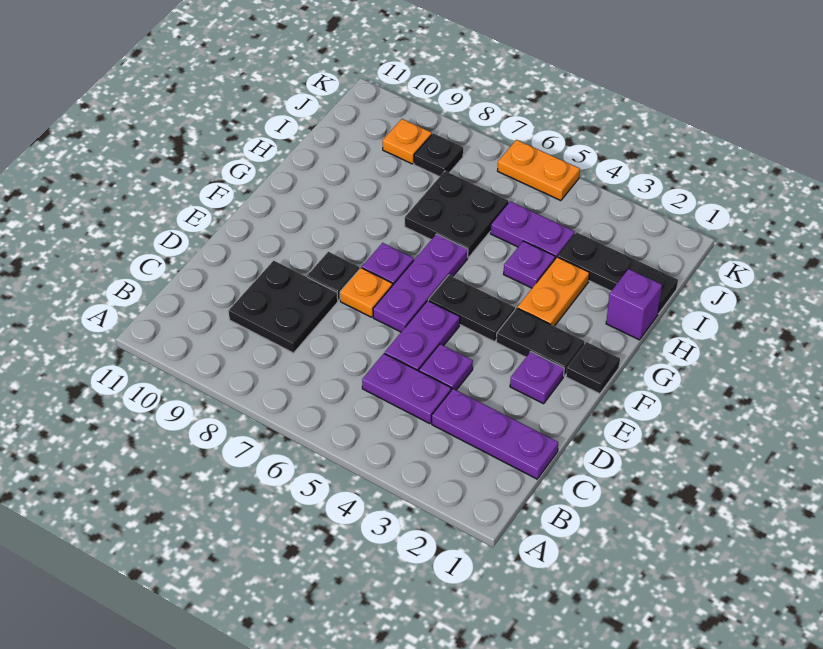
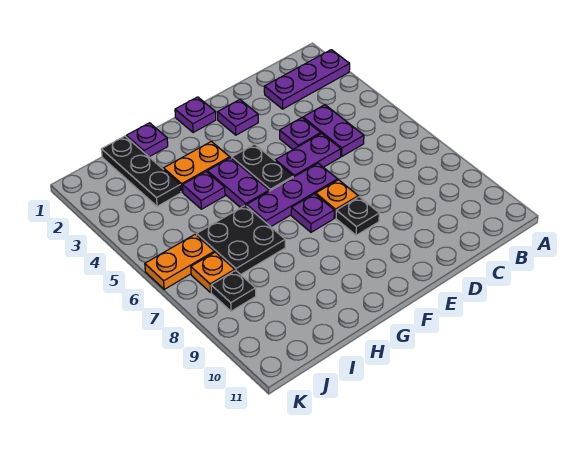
purple plate C1:C3 level 1 -> purple plate A2:C2 level 1
black plate C8:D9 level 1 -> none
black plate F1 level 1 -> purple plate F1 level 1
black plate F2:F3 level 1 -> none
purple brick H1 level 1 -> purple plate H1 level 1
purple plate I4:I5 level 1 -> purple plate G4:G5 level 1
orange plate J9 level 1 -> orange plate J7 level 1
orange plate K5:K6 level 1 -> orange plate J6:K6 level 1

